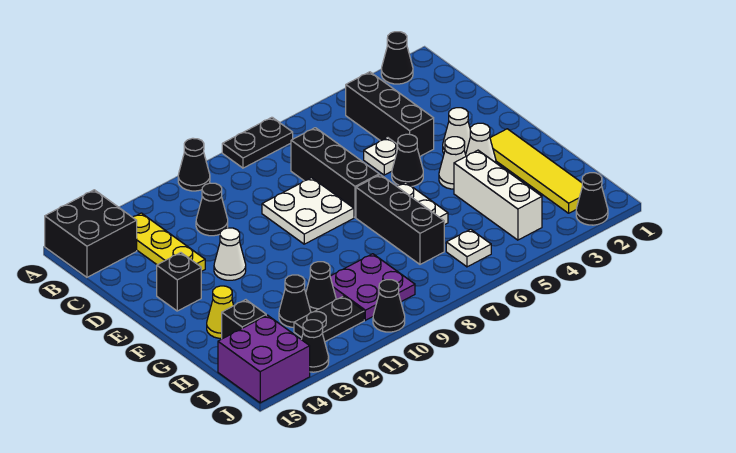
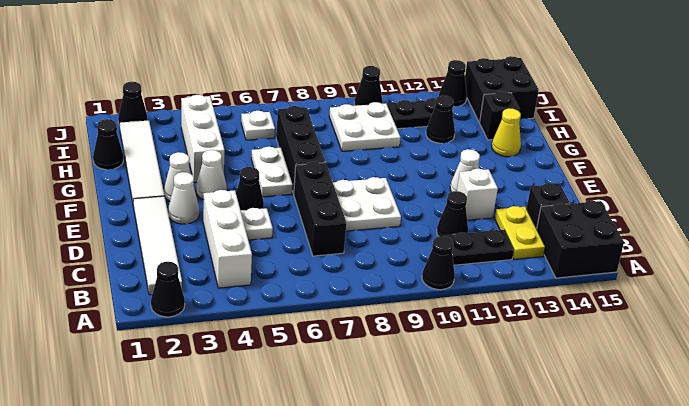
black plate A7:A8 level 1 -> black plate B11:B12 level 1
none -> white tile B2:E2 level 1
black brick B4:D4 level 1 -> white brick B4:D4 level 1
yellow plate B13:D13 level 1 -> yellow plate B13:C13 level 1
none -> white brick D12 level 1
black brick E14 level 1 -> black brick C14 level 1
yellow tile F2:I2 level 1 -> white tile F2:I2 level 1
purple plate H9:I10 level 1 -> white plate H9:I10 level 1
black cone H11 level 1 -> black cone H1 level 1
purple brick I14:J15 level 1 -> black brick I14:J15 level 1

